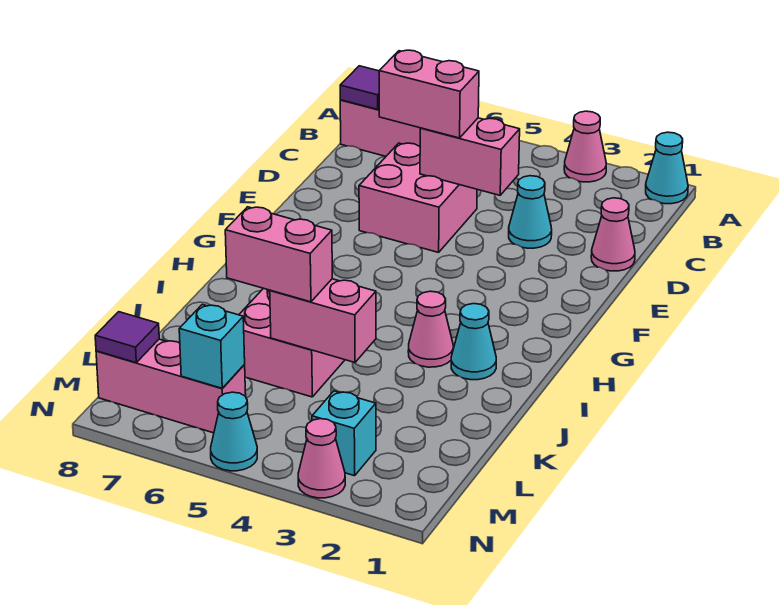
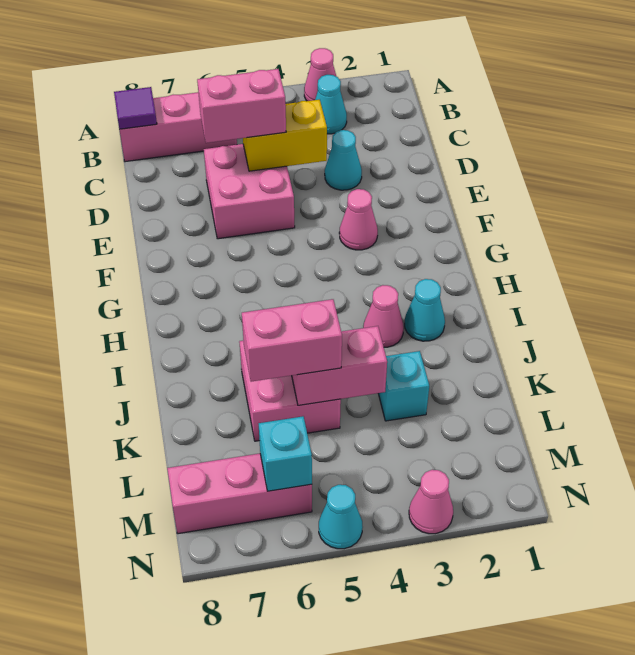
cyan cone A1 level 1 -> cyan cone B3 level 1
pink cone D1 level 1 -> pink cone F3 level 1
pink brick D4:D5 level 2 -> yellow brick D4:D5 level 2
cyan brick M3 level 1 -> cyan brick K3 level 1
purple tile M8 level 2 -> none

